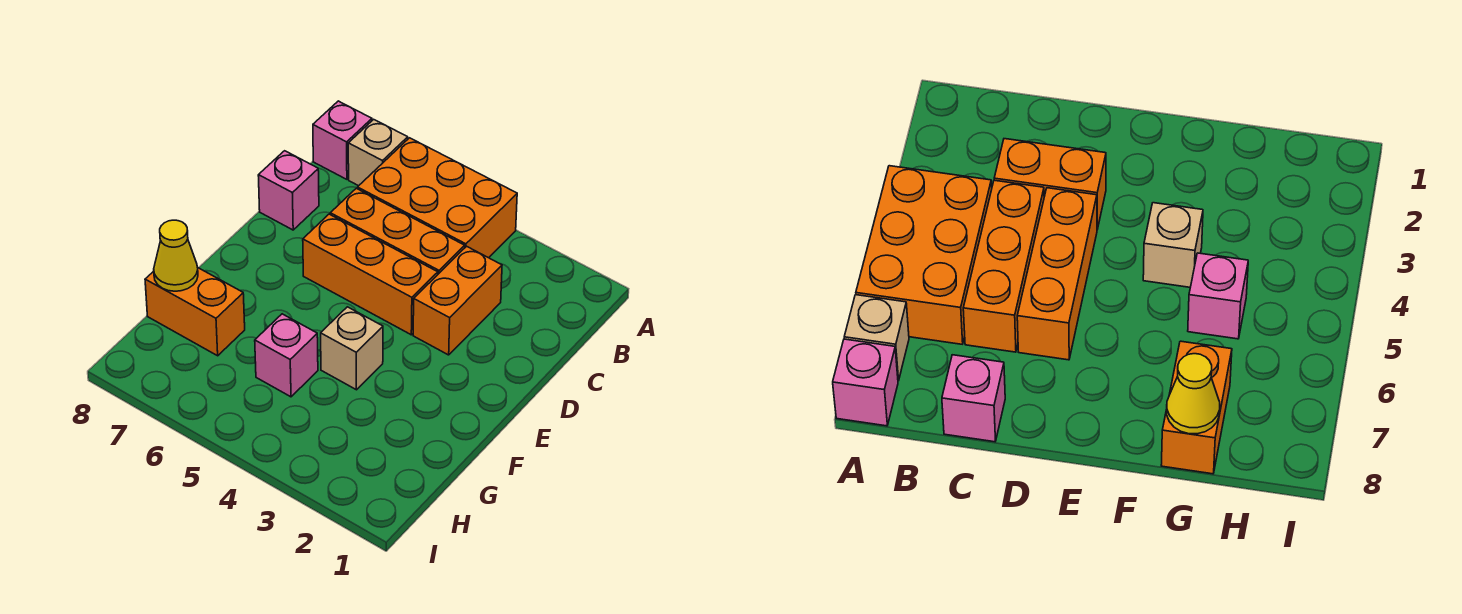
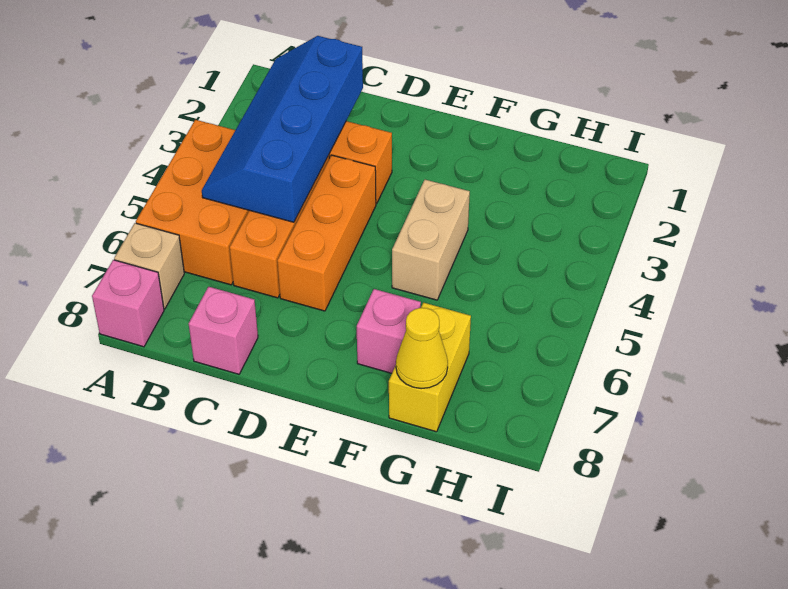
none -> blue slope B2:C5 level 2 top C
tan brick F4 level 1 -> tan brick F4:F5 level 1
pink brick G5 level 1 -> pink brick F7 level 1
orange brick G7:G8 level 1 -> yellow brick G7:G8 level 1

